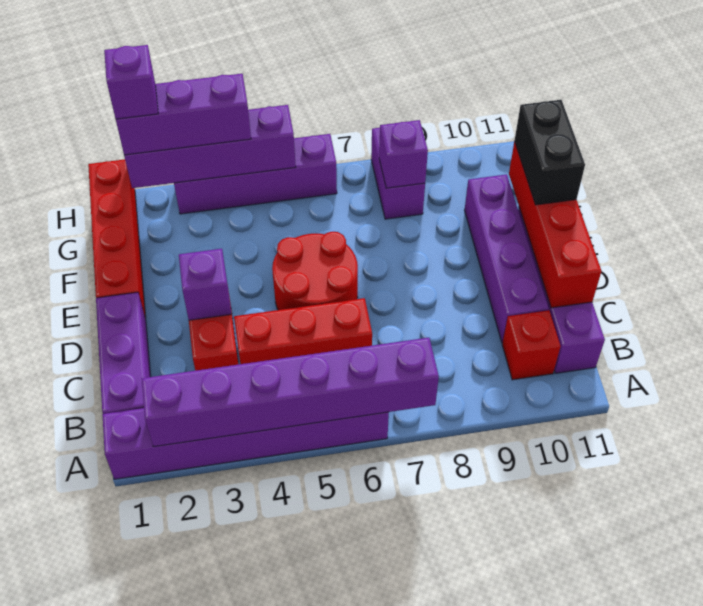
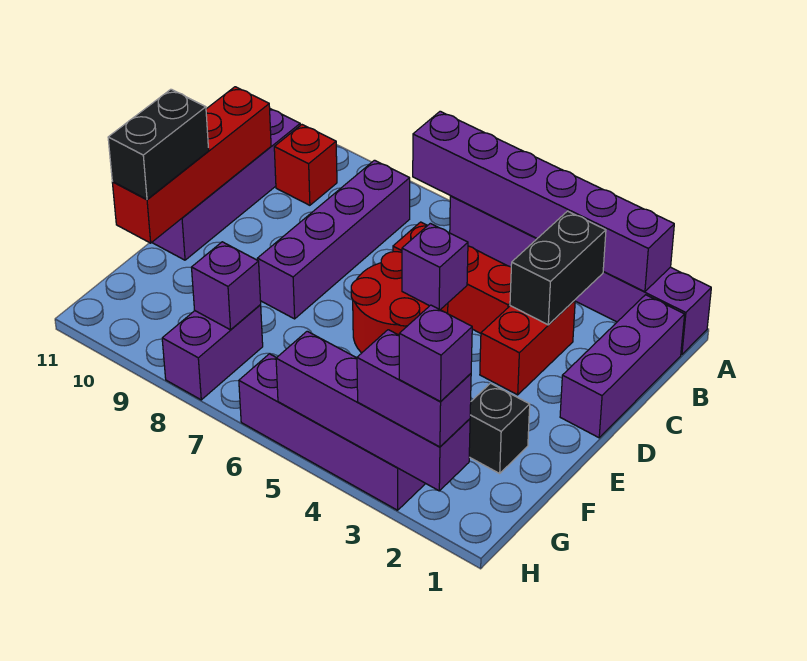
none -> black brick B3:C3 level 2
purple brick C10:F10 level 1 -> purple brick B8:E8 level 1
purple brick D3 level 2 -> purple brick D5 level 2
red brick E1:H1 level 1 -> none
none -> black brick F2 level 1
purple brick H2:H4 level 3 -> purple brick H2:H3 level 3

